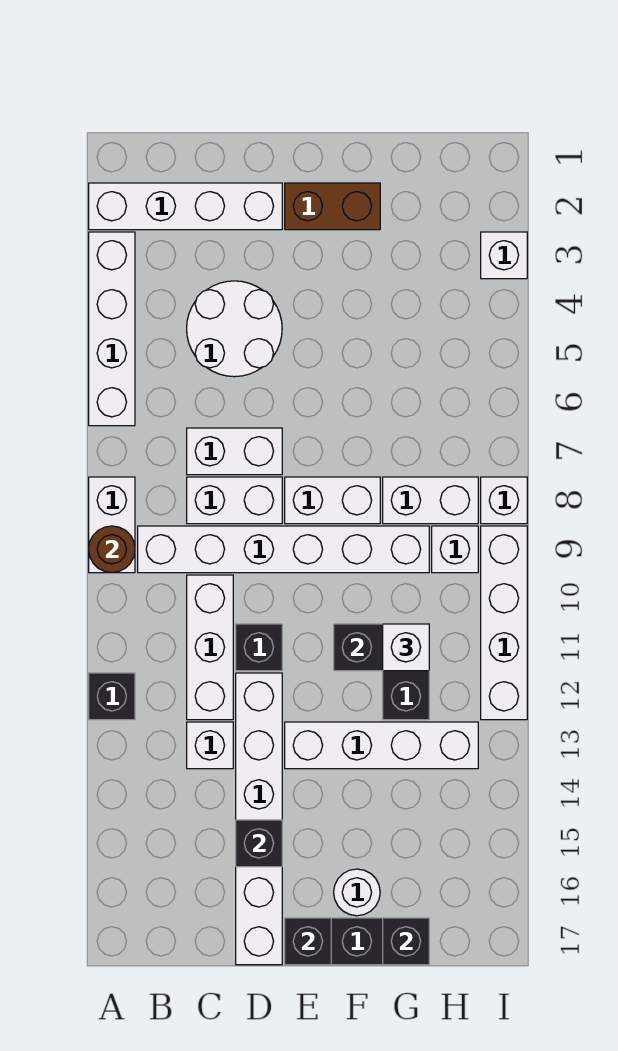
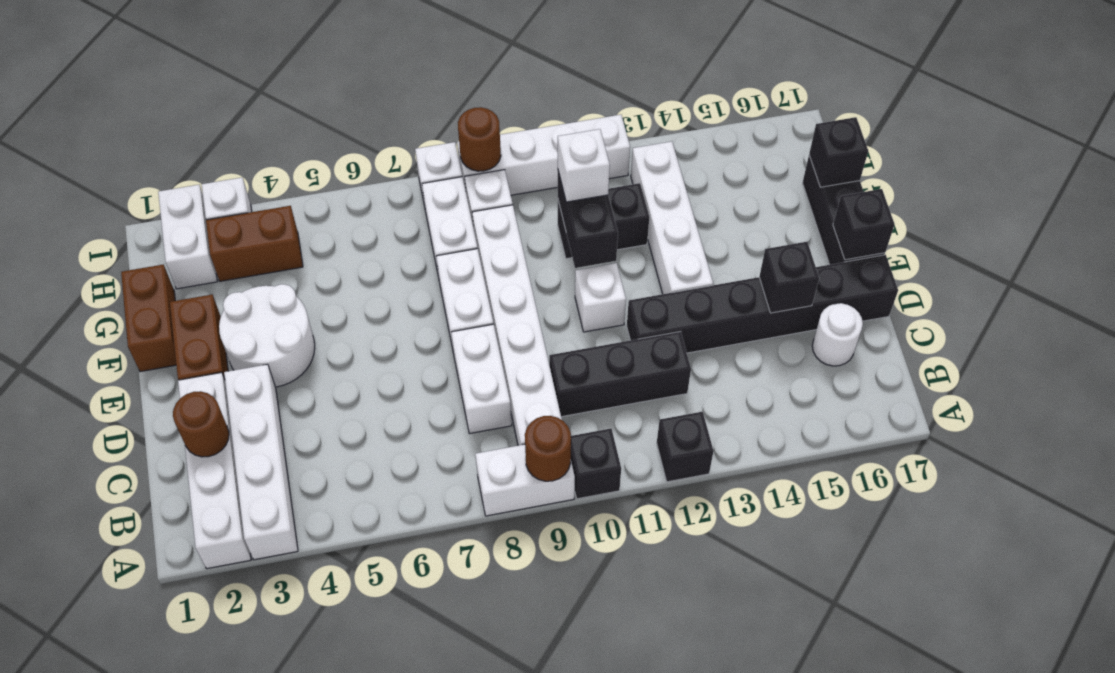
white brick A3:A6 level 1 -> white brick A3:D3 level 1
none -> brown round brick C2 level 2
white round brick C4:D5 level 1 -> white round brick E3:F4 level 1
white brick C7:D7 level 1 -> white brick H2:I2 level 1
white brick C10:C12 level 1 -> black brick C10:C12 level 1
white brick C13 level 1 -> white brick E11 level 1
black brick D11 level 1 -> black brick A10 level 1
white brick D12:D17 level 1 -> black brick D12:D17 level 1
none -> brown brick F1:G1 level 1
white round brick F16 level 1 -> white round brick C16 level 1
none -> brown brick H3:H4 level 1
none -> brown round brick I9 level 2

